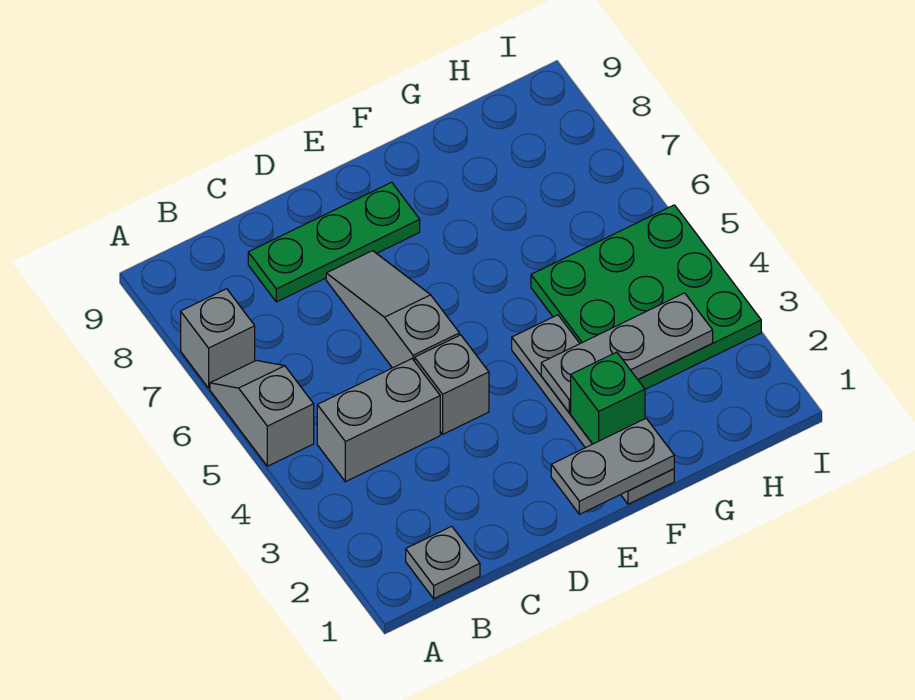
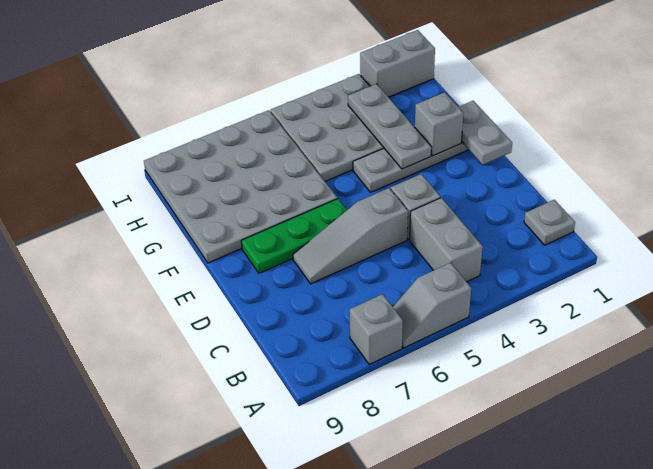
green plate C8:E8 level 1 -> green plate E6:E8 level 1
green brick F2 level 2 -> grey brick F2 level 2
none -> grey plate F6:I9 level 1
green plate G3:I5 level 1 -> grey plate G3:I5 level 1
none -> grey brick I1:I2 level 1

